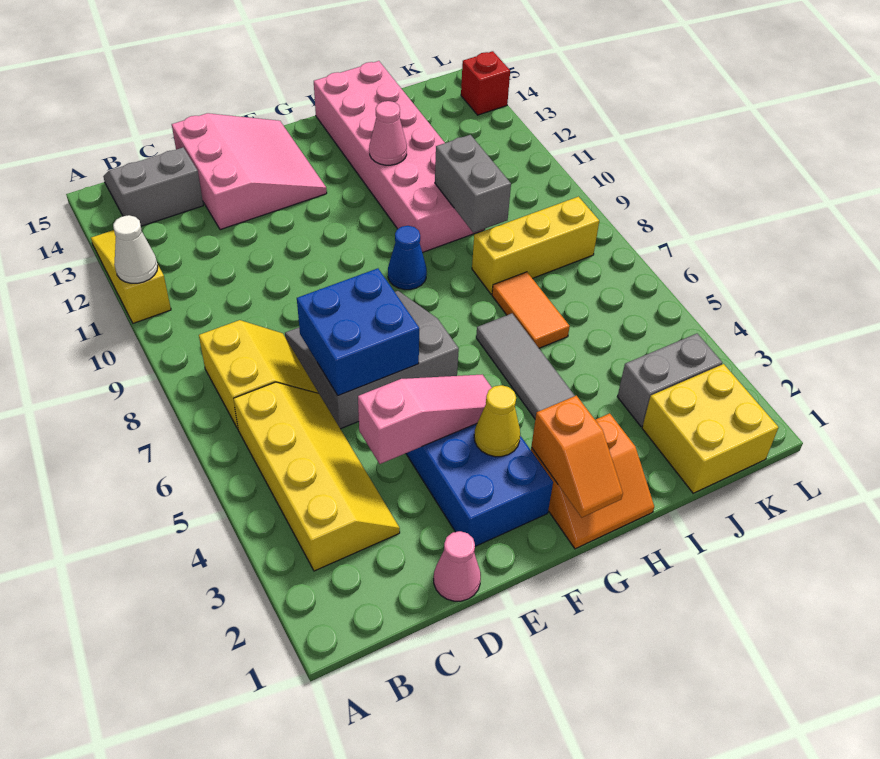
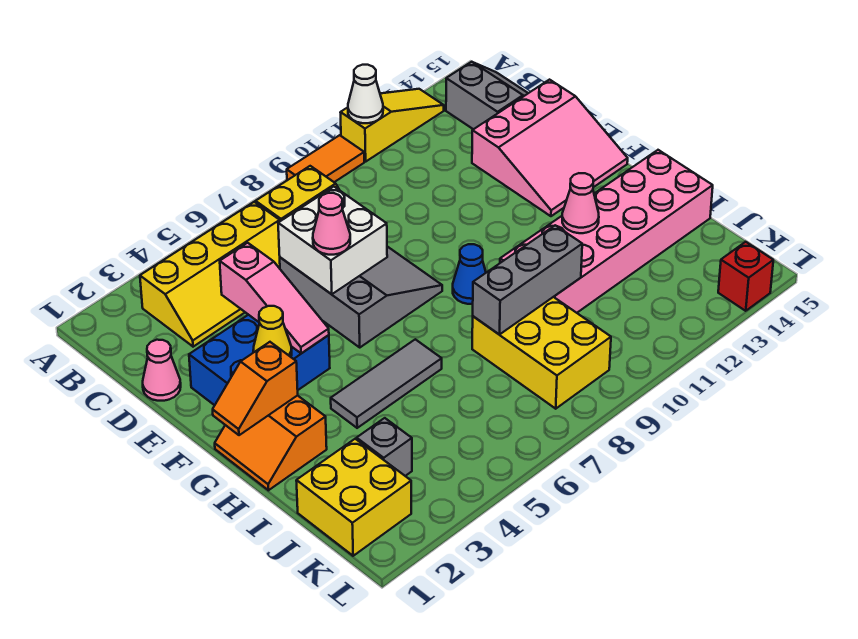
blue brick D6:E7 level 2 -> white brick D6:E7 level 2
none -> pink cone E6 level 3
orange tile I6:I7 level 1 -> orange tile A9:A10 level 1
yellow brick I8:K8 level 1 -> yellow brick I8:K9 level 1
grey brick I9:I10 level 2 -> grey brick I8:I10 level 2
grey brick J3:K3 level 1 -> grey brick J3 level 1

